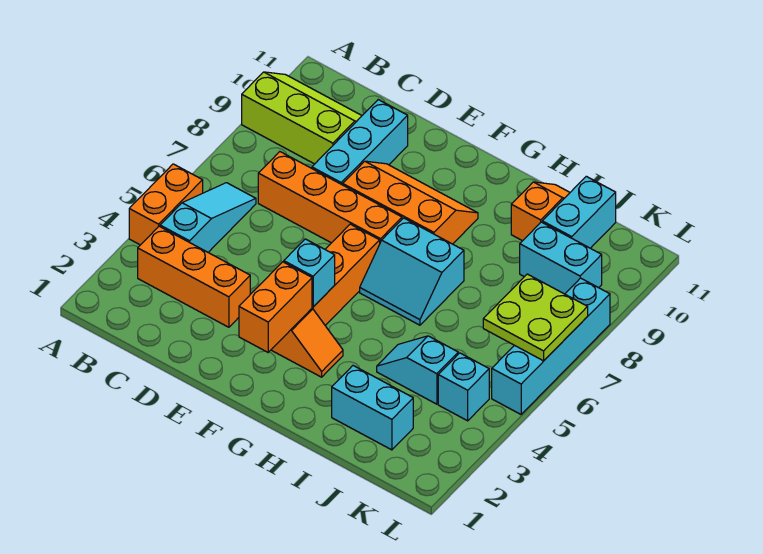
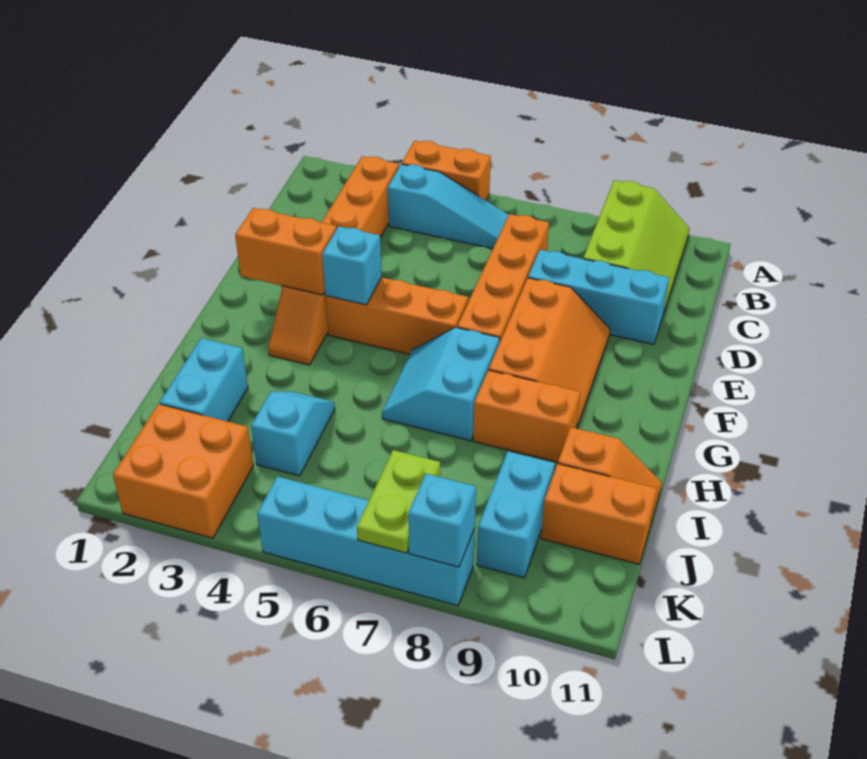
none -> orange brick H8:H9 level 1
cyan brick J10:J11 level 1 -> orange brick J10:J11 level 1
none -> orange brick K2:L3 level 1
cyan brick K4 level 1 -> cyan brick L8 level 2
lime plate K6:L7 level 2 -> lime plate K7:L7 level 2

